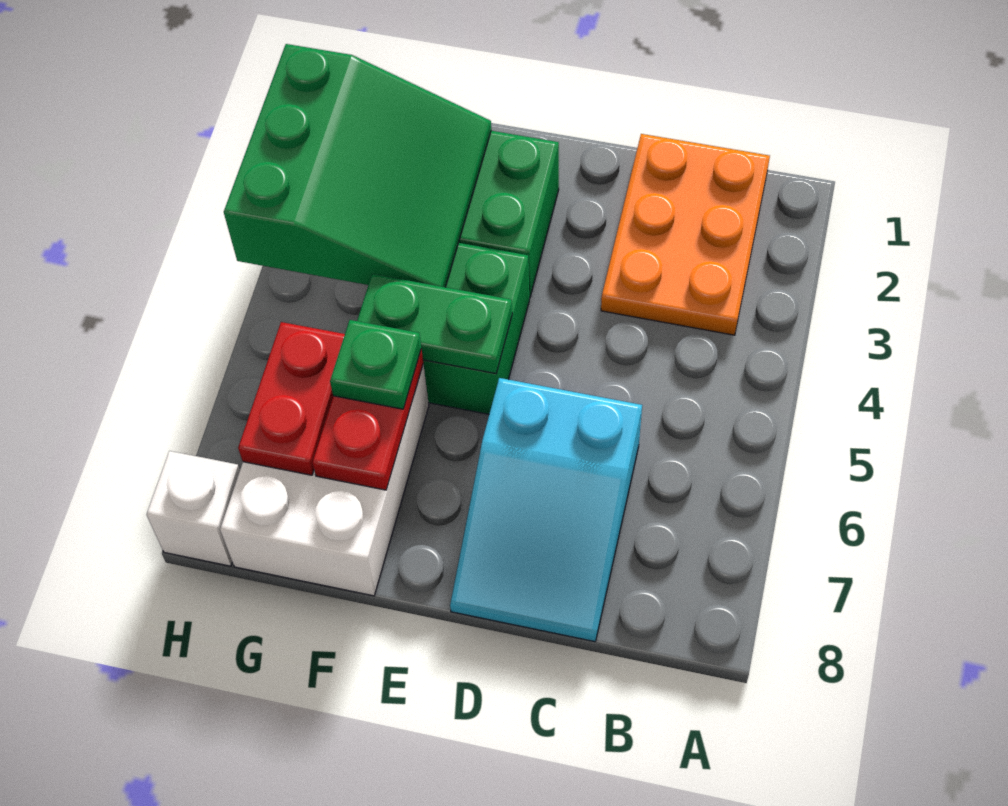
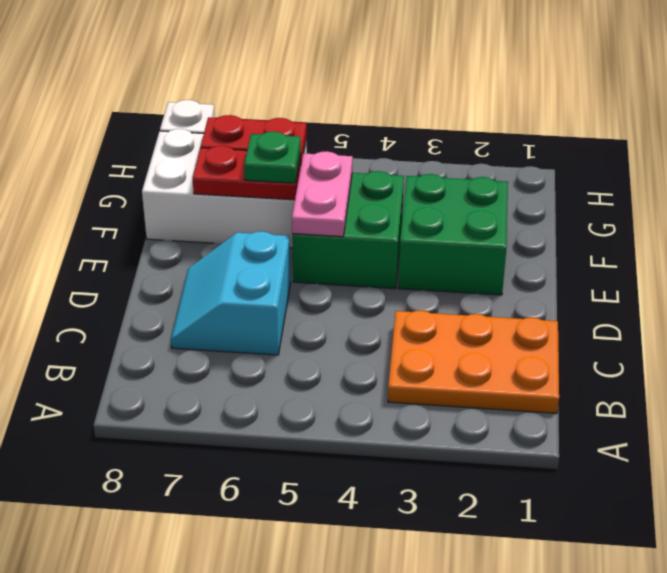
cyan slope C6:D8 level 1 top 6 -> cyan slope C6:D7 level 1 top 6
green plate E5:F5 level 2 -> pink plate E5:F5 level 2
green slope F2:H4 level 2 top H -> none

